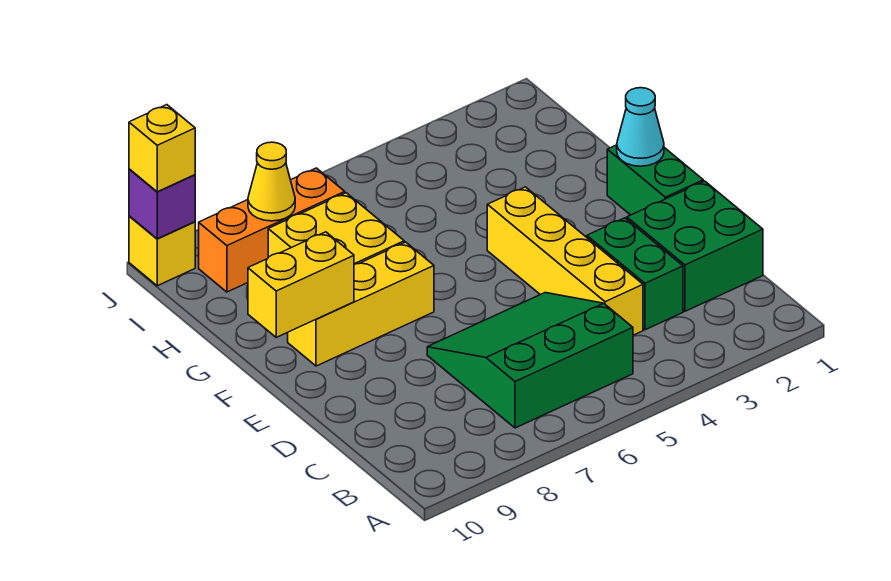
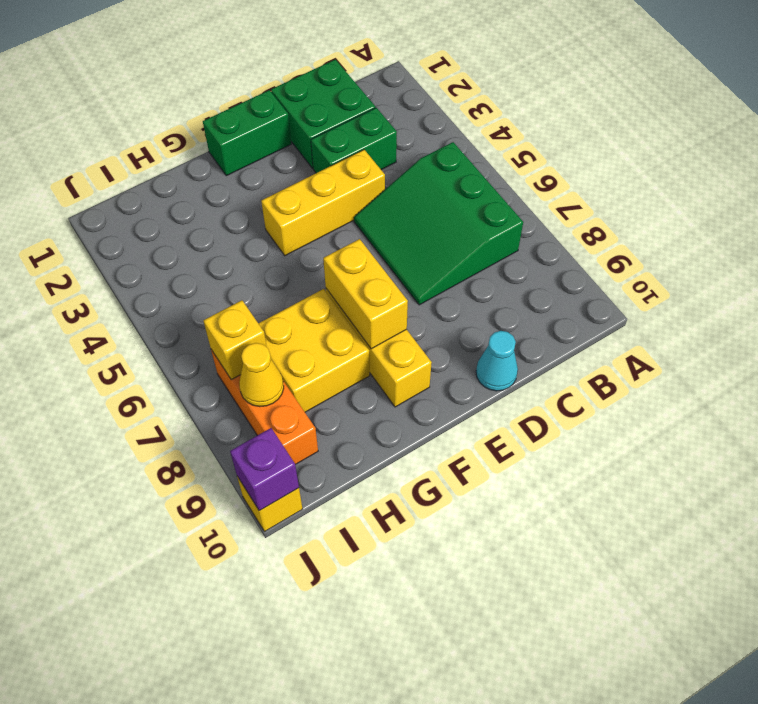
yellow brick C4:F4 level 1 -> yellow brick D4:F4 level 1
cyan cone F1 level 2 -> cyan cone D10 level 1
yellow brick F9:F10 level 2 -> yellow brick F7:F8 level 2
yellow brick J10 level 3 -> yellow brick I7 level 2

